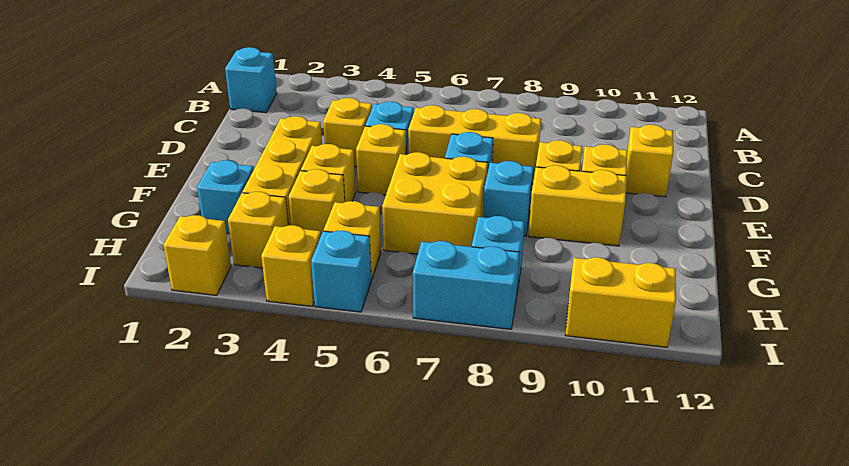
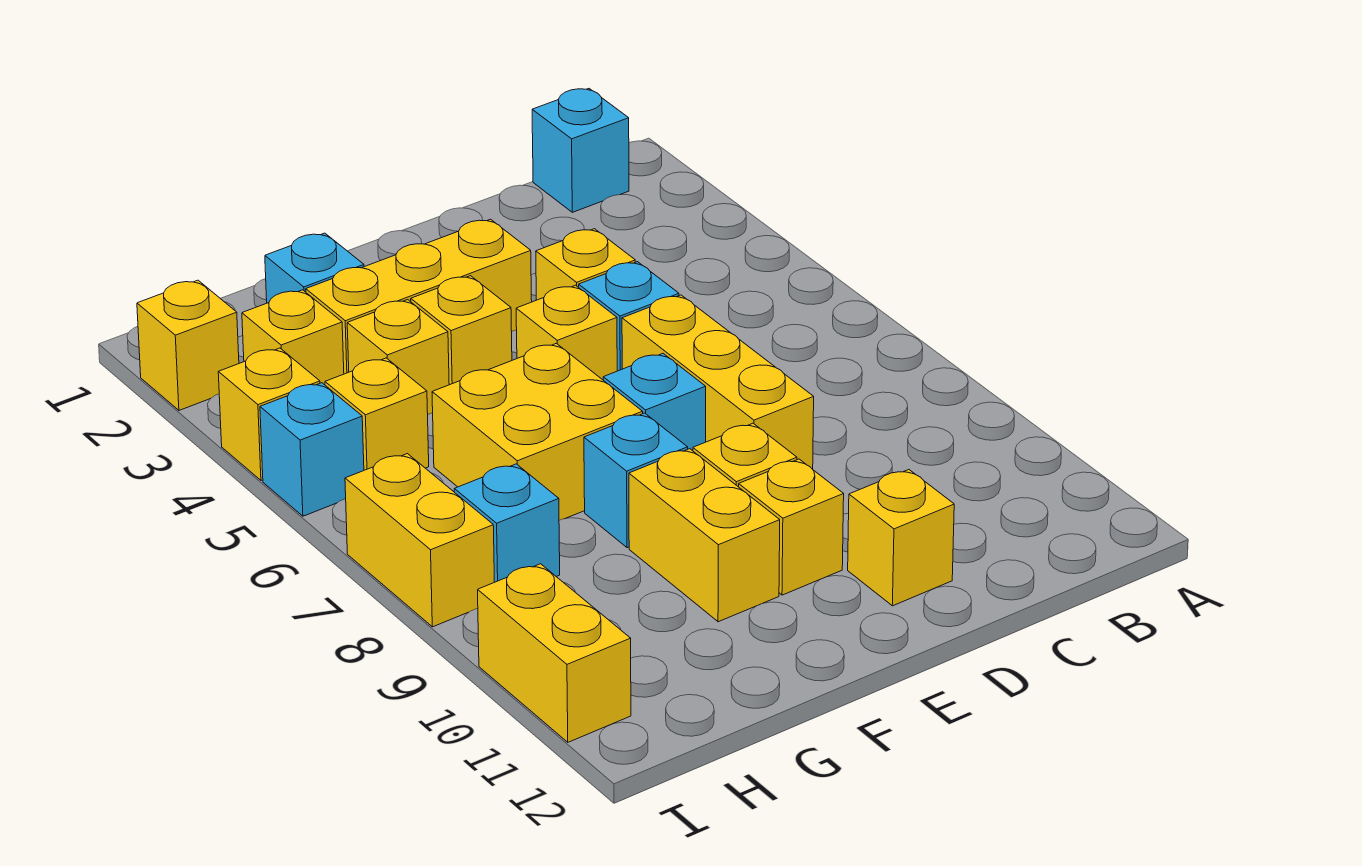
cyan brick I7:I8 level 1 -> yellow brick I7:I8 level 1

